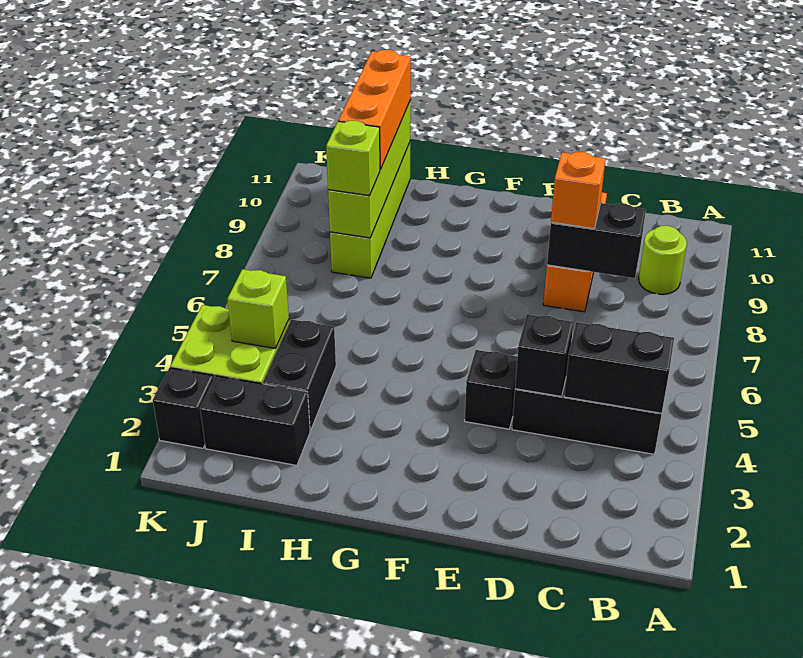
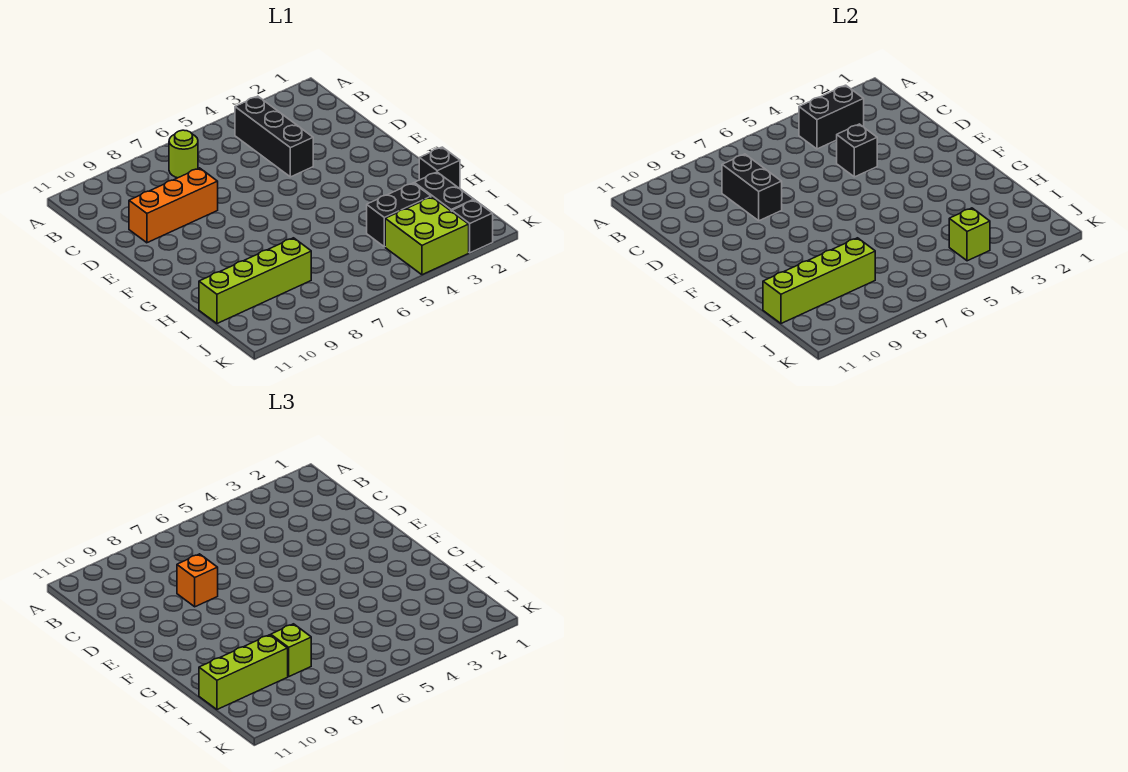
black brick B4:C4 level 2 -> black brick B3:B4 level 2
lime round brick B9 level 1 -> lime round brick B7 level 1
black brick E4 level 1 -> black brick H1 level 1
orange brick I9:I11 level 3 -> lime brick I9:I11 level 3

